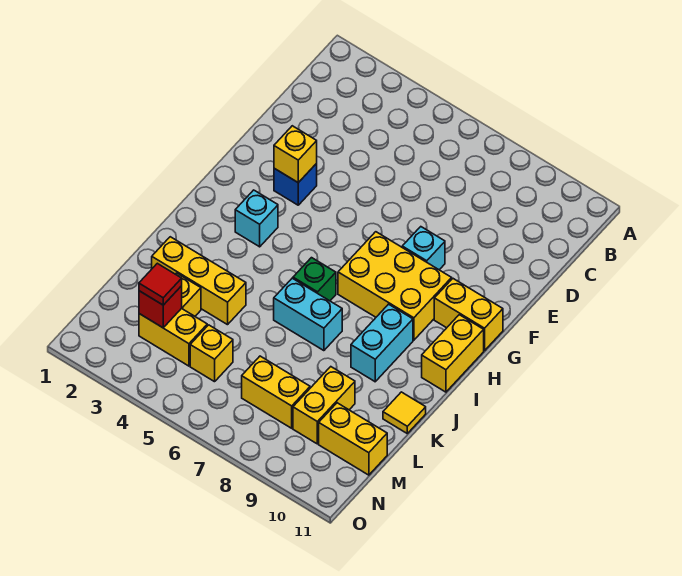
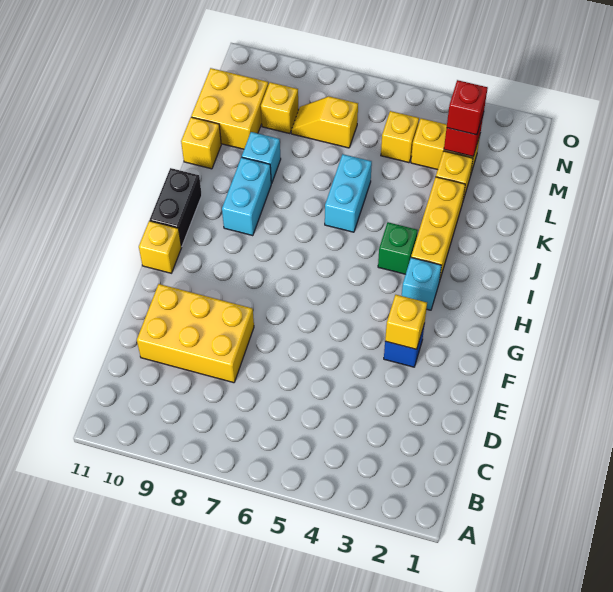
cyan brick F8 level 1 -> cyan brick K9 level 1
yellow brick G7:H9 level 1 -> yellow brick D8:E10 level 1
yellow brick G10:G11 level 1 -> yellow brick G11 level 1
yellow brick H11:I11 level 1 -> black brick H11:I11 level 1
green brick I6 level 1 -> green brick I4 level 1
cyan brick J6:J7 level 1 -> cyan brick J6:K6 level 1
yellow brick K2:K4 level 1 -> yellow brick I3:K3 level 1
yellow tile K11 level 1 -> yellow brick K11 level 1
yellow brick L9:M9 level 1 -> yellow brick M9 level 1
red tile M3 level 3 -> red brick M3 level 3
yellow brick M7:M8 level 1 -> yellow slope M7:M8 level 1 top 7
yellow brick M10:M11 level 1 -> yellow brick L10:M11 level 1

